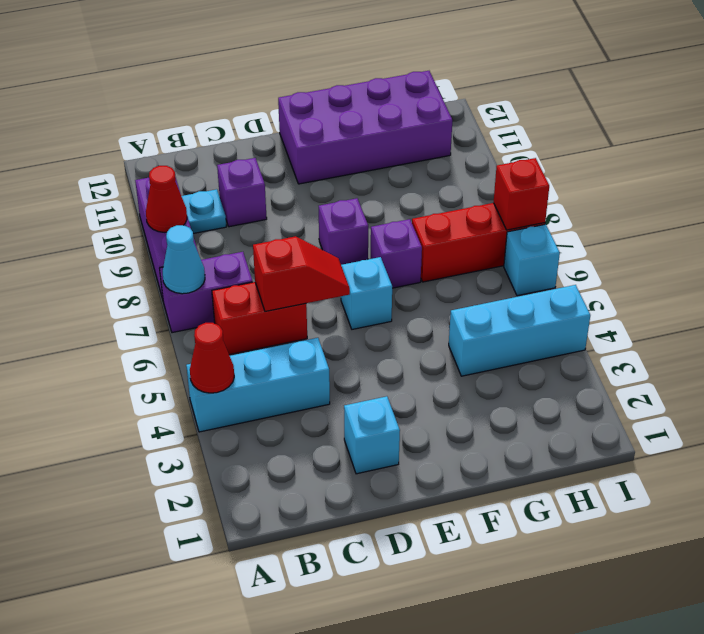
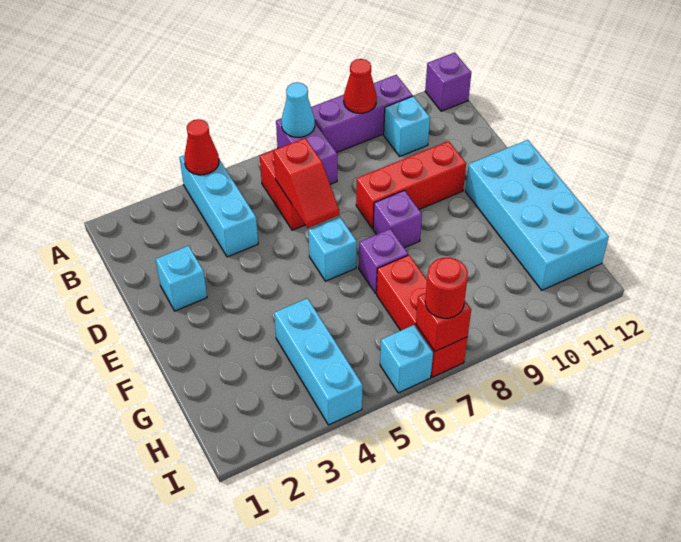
cyan plate B10 level 1 -> cyan brick B10 level 1
purple brick C10 level 1 -> purple brick A12 level 1
none -> red brick D8:D10 level 1
purple brick E11:H12 level 1 -> cyan brick E11:H12 level 1
none -> red round brick I7 level 3

